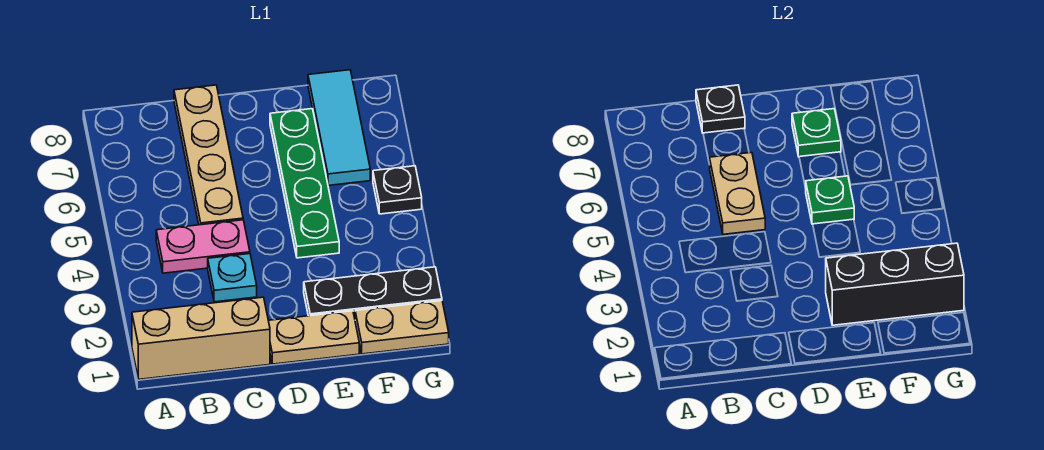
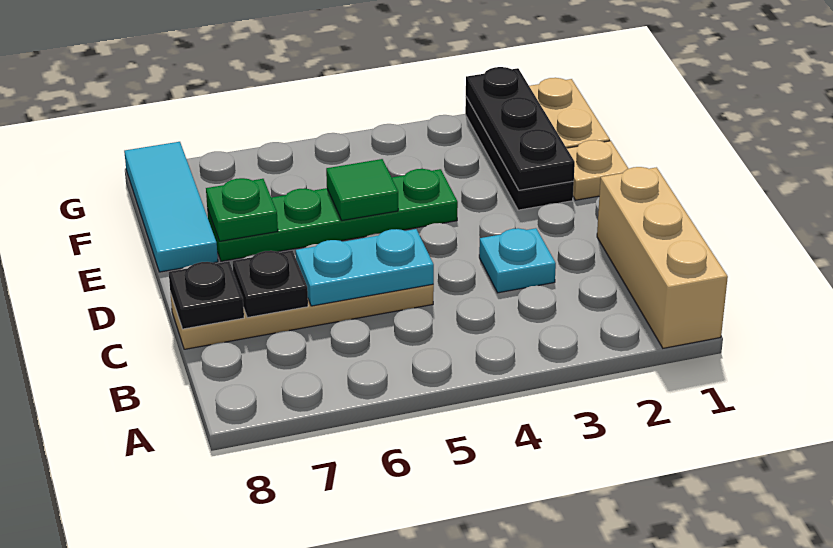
pink plate B4:C4 level 1 -> none
tan plate C5:C6 level 2 -> cyan plate C5:C6 level 2
tan plate D1:E1 level 1 -> tan plate E1 level 1
black brick E2:G2 level 2 -> black plate E2:G2 level 2
green plate E5 level 2 -> green tile E5 level 2
cyan tile F6:F8 level 1 -> cyan tile E8:G8 level 1
black plate G5 level 1 -> black plate C7 level 2

